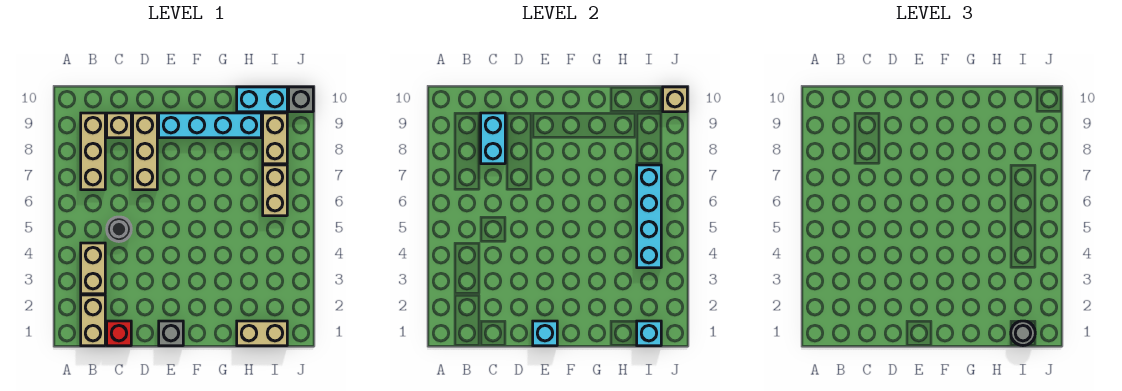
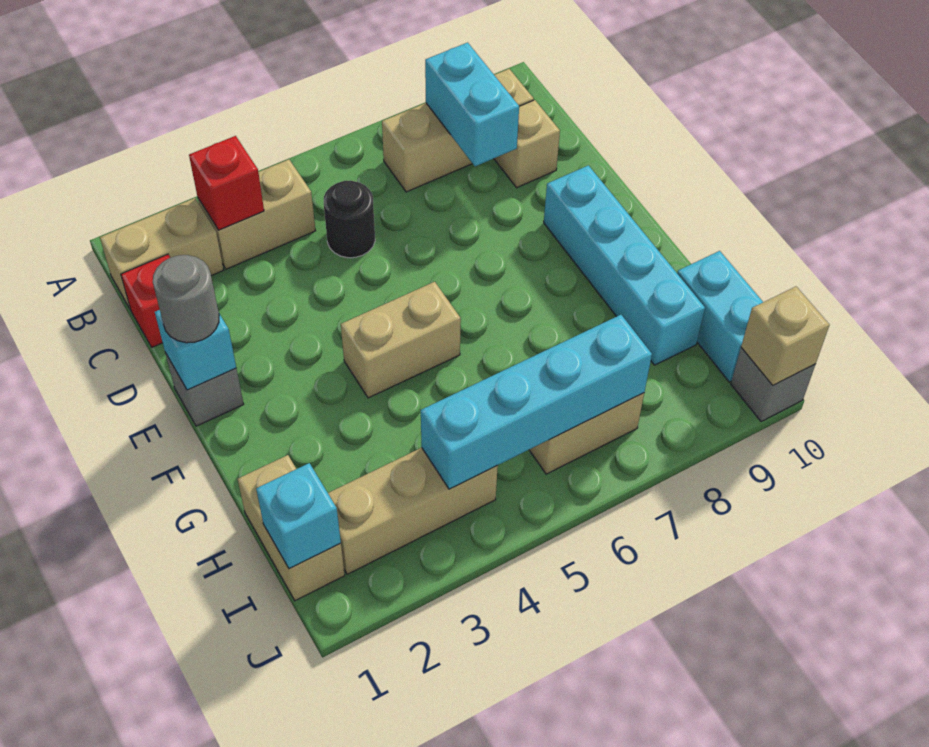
none -> red brick B3 level 2
cyan brick C8:C9 level 2 -> cyan brick B8:C8 level 2
tan brick D7:D9 level 1 -> tan brick I2:I4 level 1
grey round brick I1 level 3 -> grey round brick E1 level 3
tan brick I8:I9 level 1 -> tan brick F4:F5 level 1

